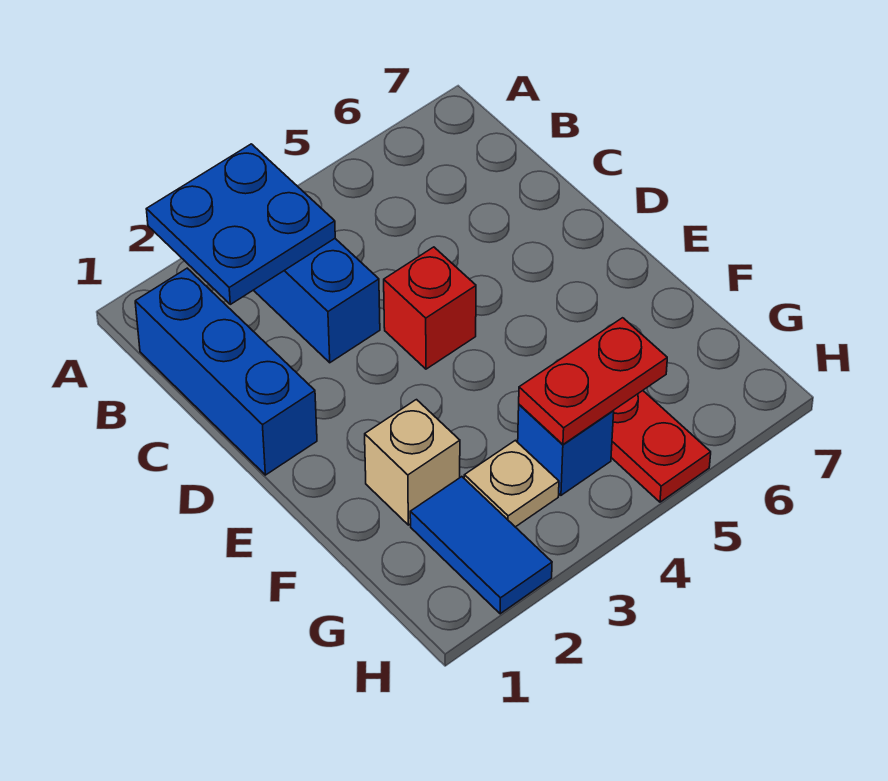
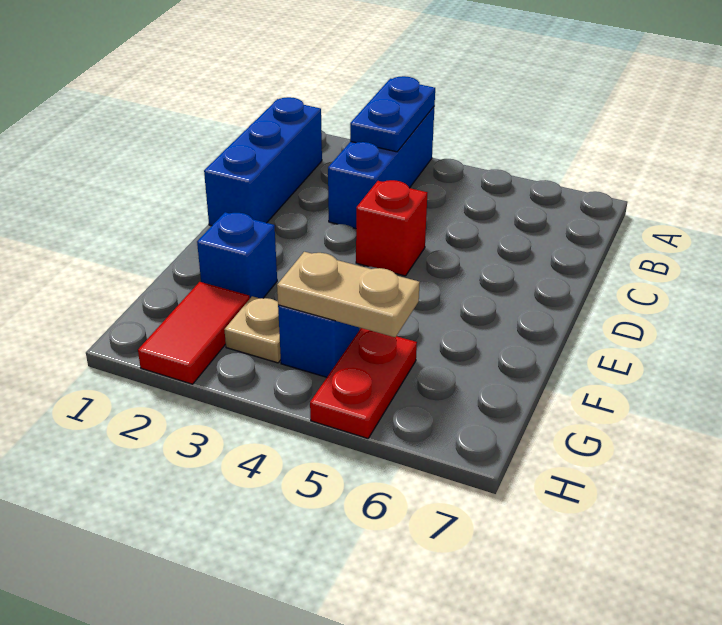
blue plate A2:B3 level 2 -> blue plate A3:B3 level 2
tan brick F2 level 1 -> blue brick F2 level 1
blue tile G2:H2 level 1 -> red tile G2:H2 level 1
red plate G4:G5 level 2 -> tan plate G4:G5 level 2

